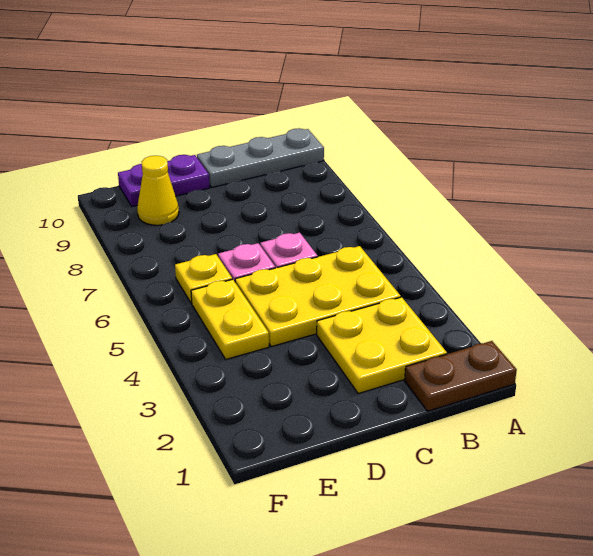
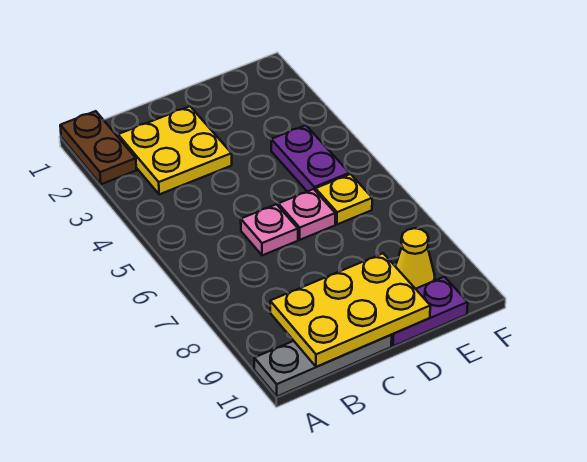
brown plate A1:B1 level 1 -> brown plate A1:A2 level 1
yellow plate B4:D5 level 1 -> yellow plate B9:D10 level 2
yellow plate E4:E5 level 1 -> purple plate E4:E5 level 1

